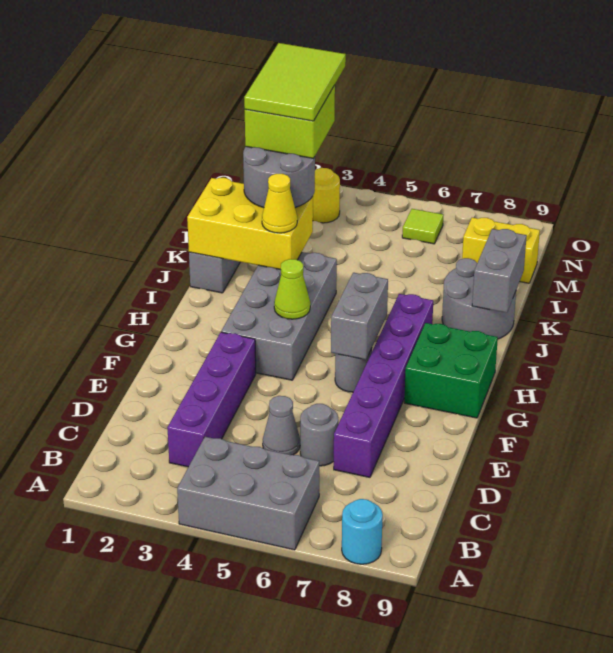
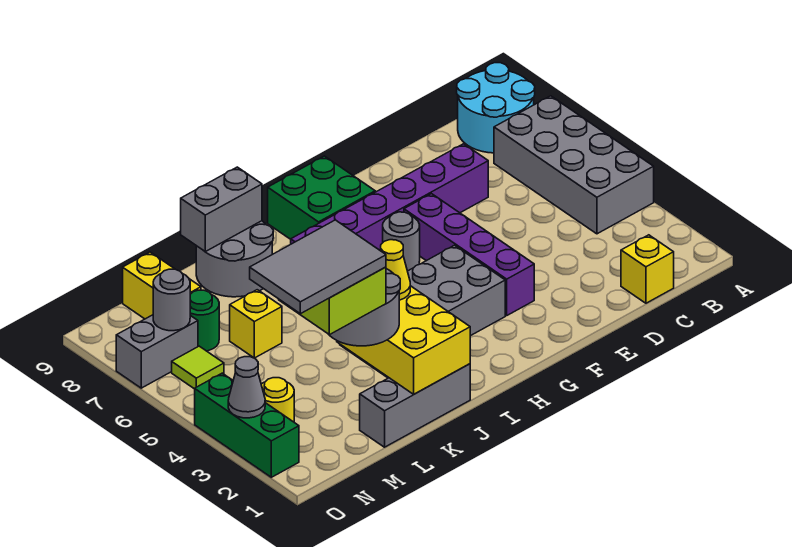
grey brick A4:B6 level 1 -> grey brick A4:B7 level 1
cyan round brick A8 level 1 -> cyan round brick A8:B9 level 1
none -> yellow brick C1 level 1
purple brick C3:F3 level 1 -> purple brick F3:F6 level 1
grey cone D5 level 1 -> grey cone O3 level 2
grey round brick D6 level 1 -> grey round brick N7 level 2
grey brick G6:H6 level 2 -> grey brick N7:O7 level 1
lime cone H4 level 2 -> none
lime tile L2:N3 level 5 -> grey tile L2:N3 level 5
none -> yellow brick L6 level 1
none -> green round brick M7 level 1
none -> green brick O2:O4 level 1

